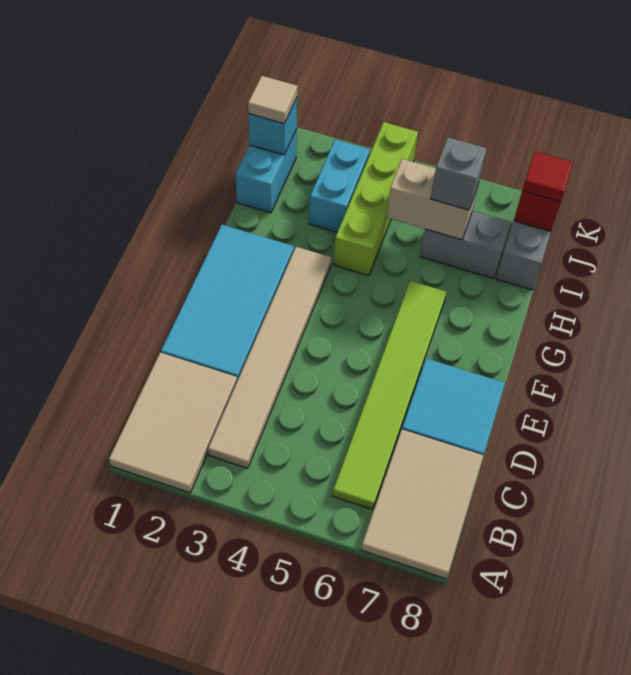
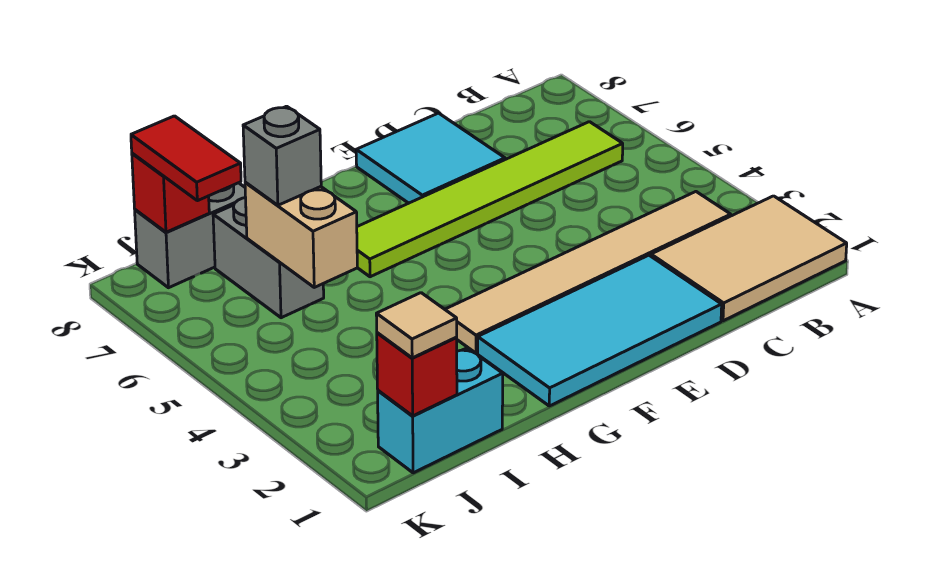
tan tile A7:C8 level 1 -> none
lime brick H4:K4 level 1 -> none
cyan brick I3:J3 level 1 -> none
cyan brick J1 level 2 -> red brick J1 level 2
red tile J8 level 3 -> red tile J7:J8 level 3

